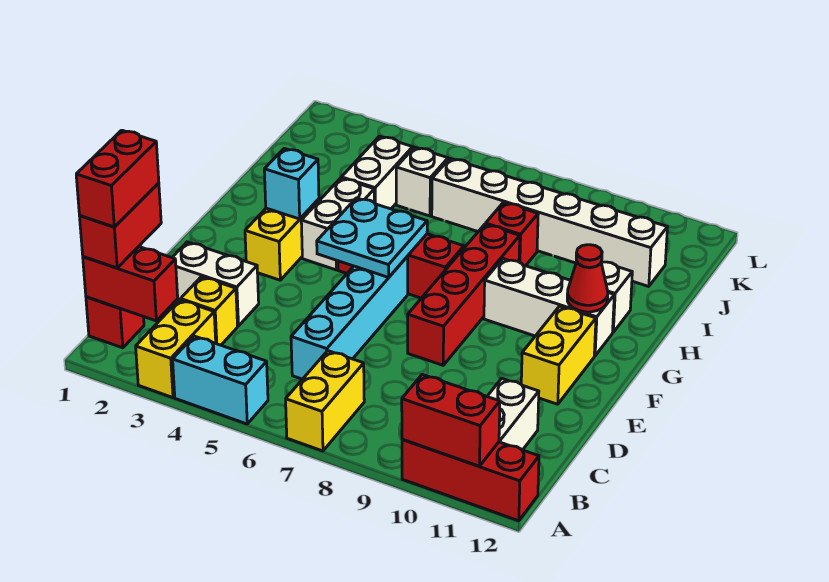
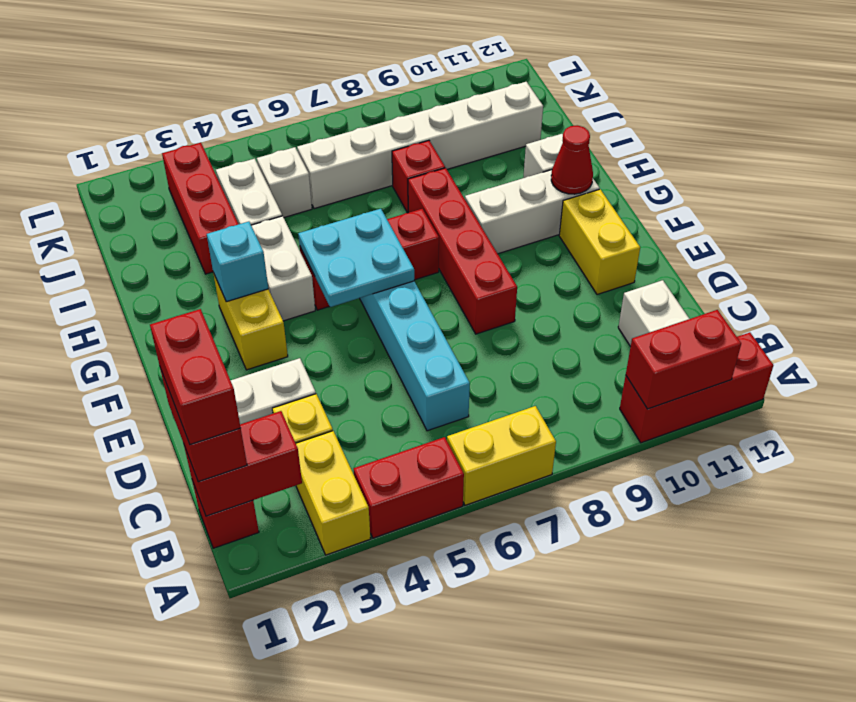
cyan brick A4:A5 level 1 -> red brick A4:A5 level 1
yellow brick A7:B7 level 1 -> yellow brick A6:A7 level 1
none -> red brick I3:K3 level 1

